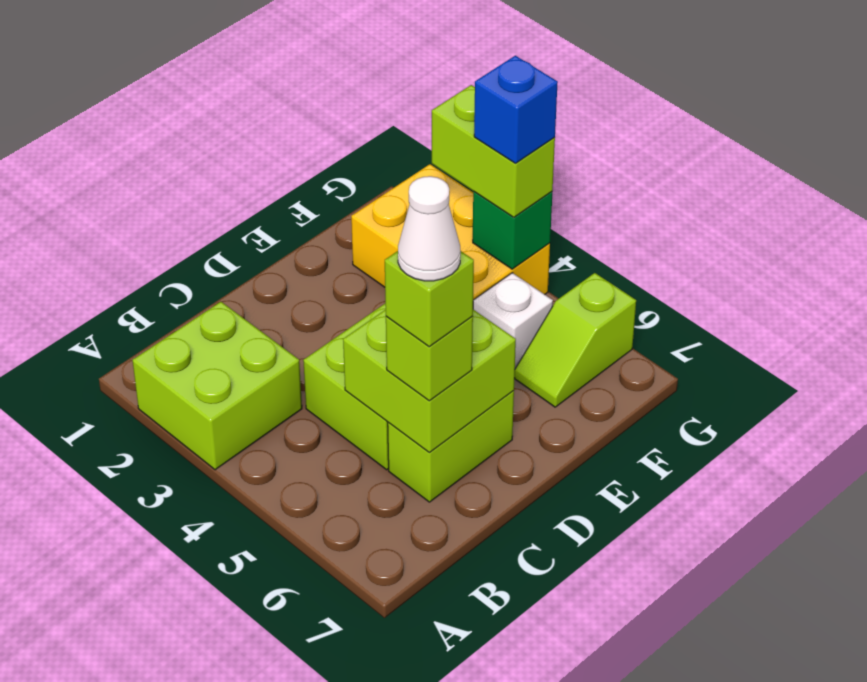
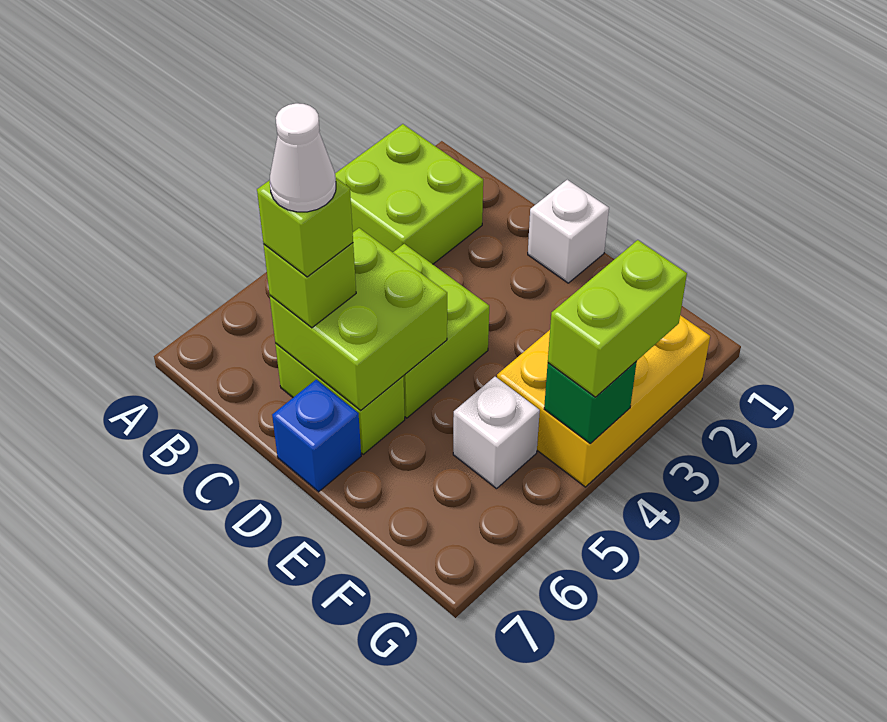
none -> white brick D1 level 1
lime slope F6:G6 level 1 top G -> none
blue brick G4 level 4 -> blue brick D7 level 1

